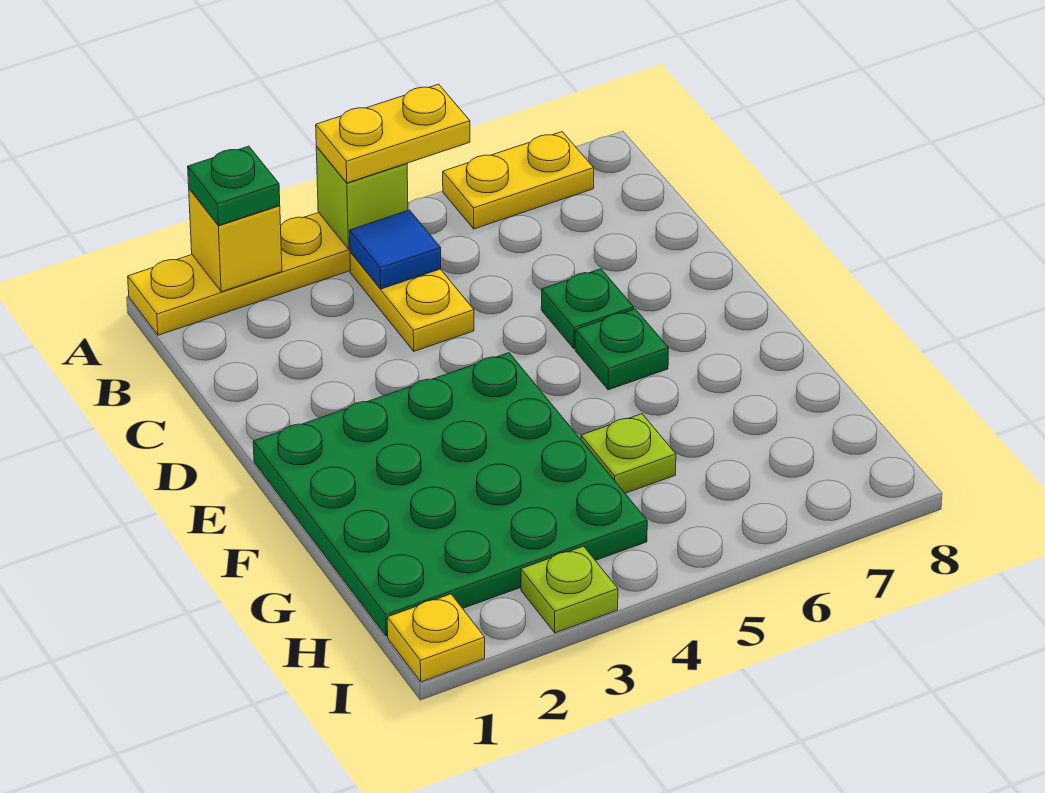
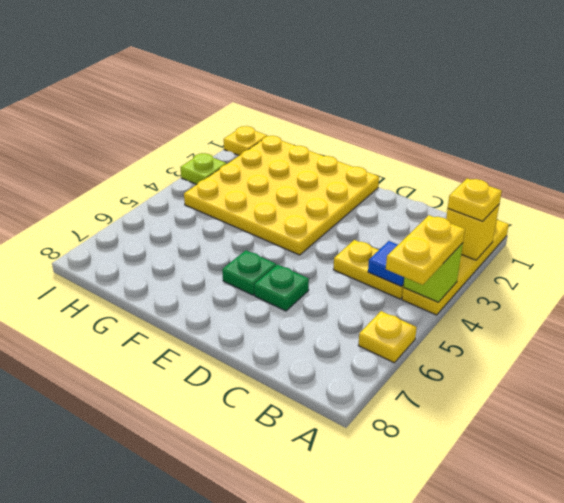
green plate A2 level 3 -> yellow plate A2 level 3
yellow plate A6:A7 level 1 -> yellow plate A6 level 1
green plate E1:H4 level 1 -> yellow plate E1:H4 level 1
lime plate G5 level 1 -> none

